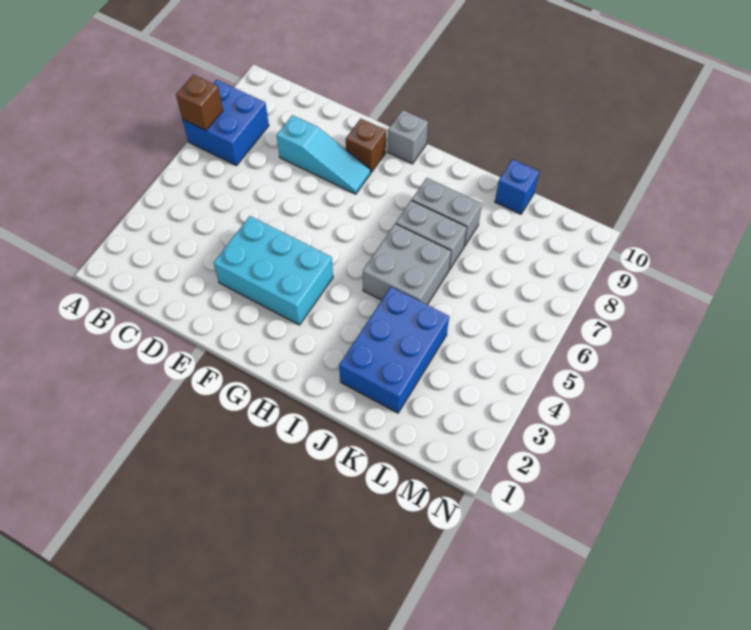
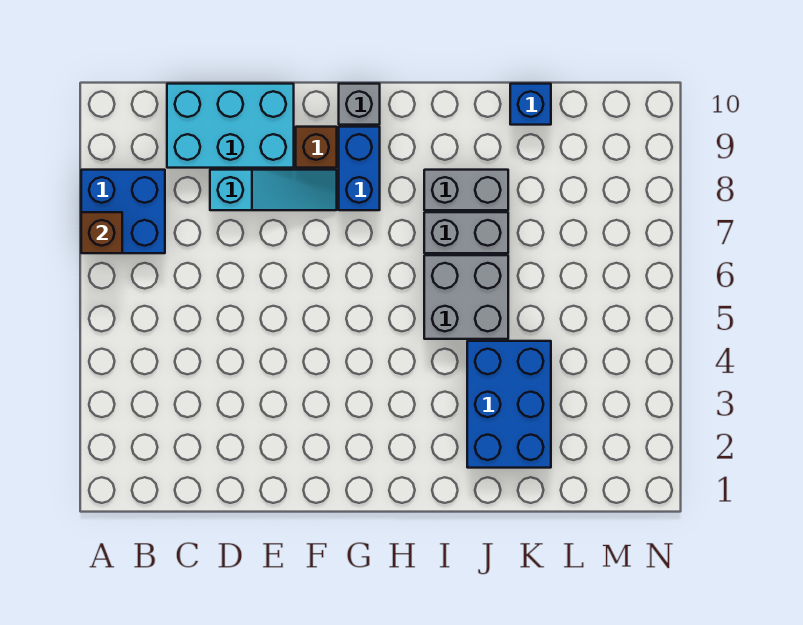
cyan brick E3:G4 level 1 -> cyan brick C9:E10 level 1
none -> blue brick G8:G9 level 1

